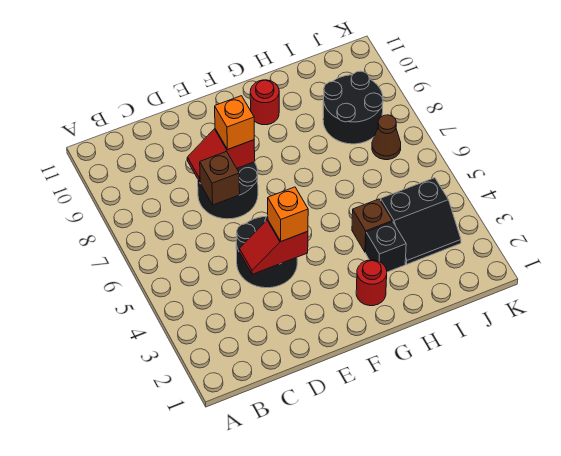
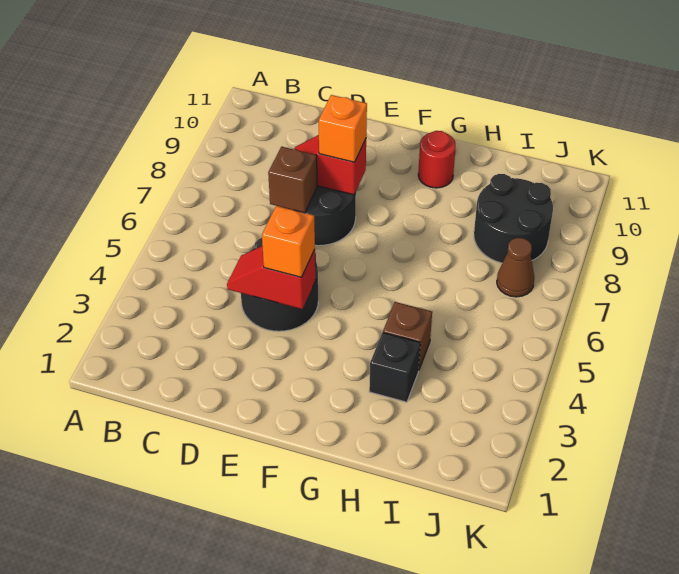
red round brick G2 level 1 -> none
black slope I3:J4 level 1 top 4 -> none

